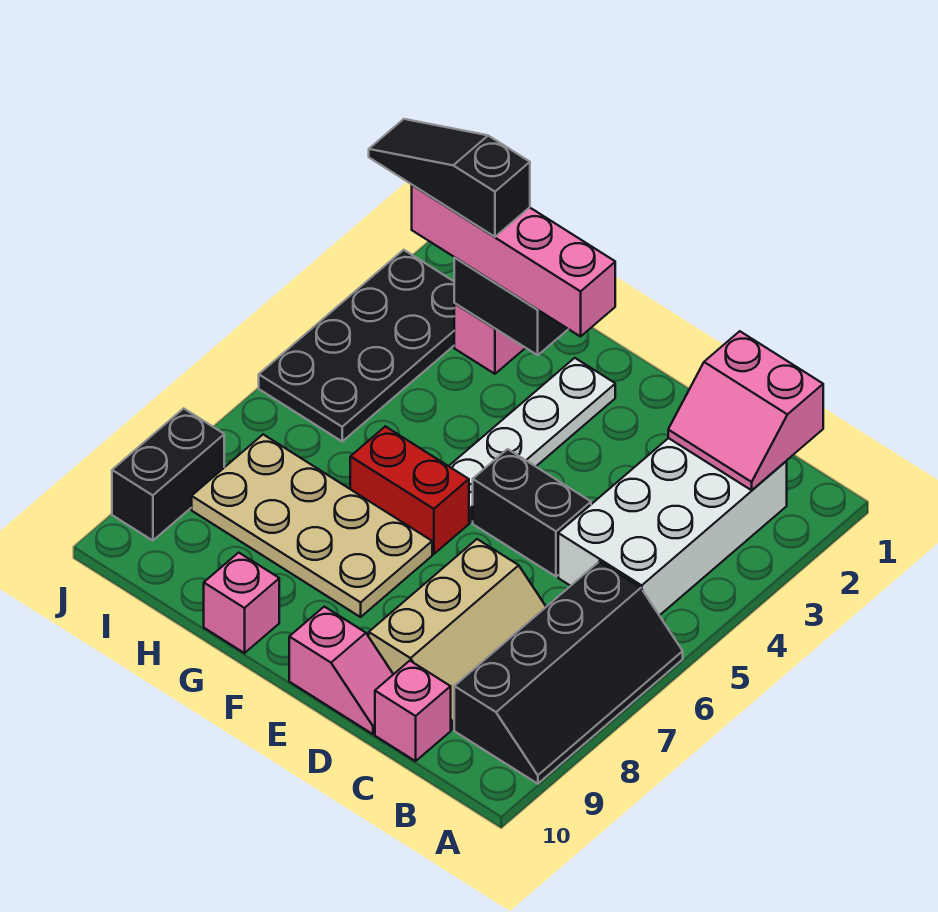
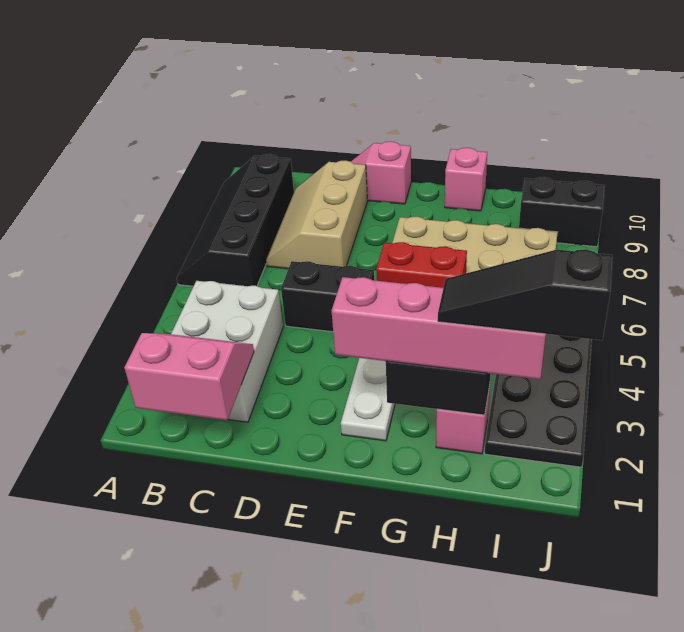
white brick B2:C5 level 1 -> white brick B2:C4 level 1
pink brick C10 level 1 -> none
black slope H2:J2 level 4 top H -> black slope H2:J2 level 4 top J
black brick J8:J9 level 1 -> black brick I9:J9 level 1

